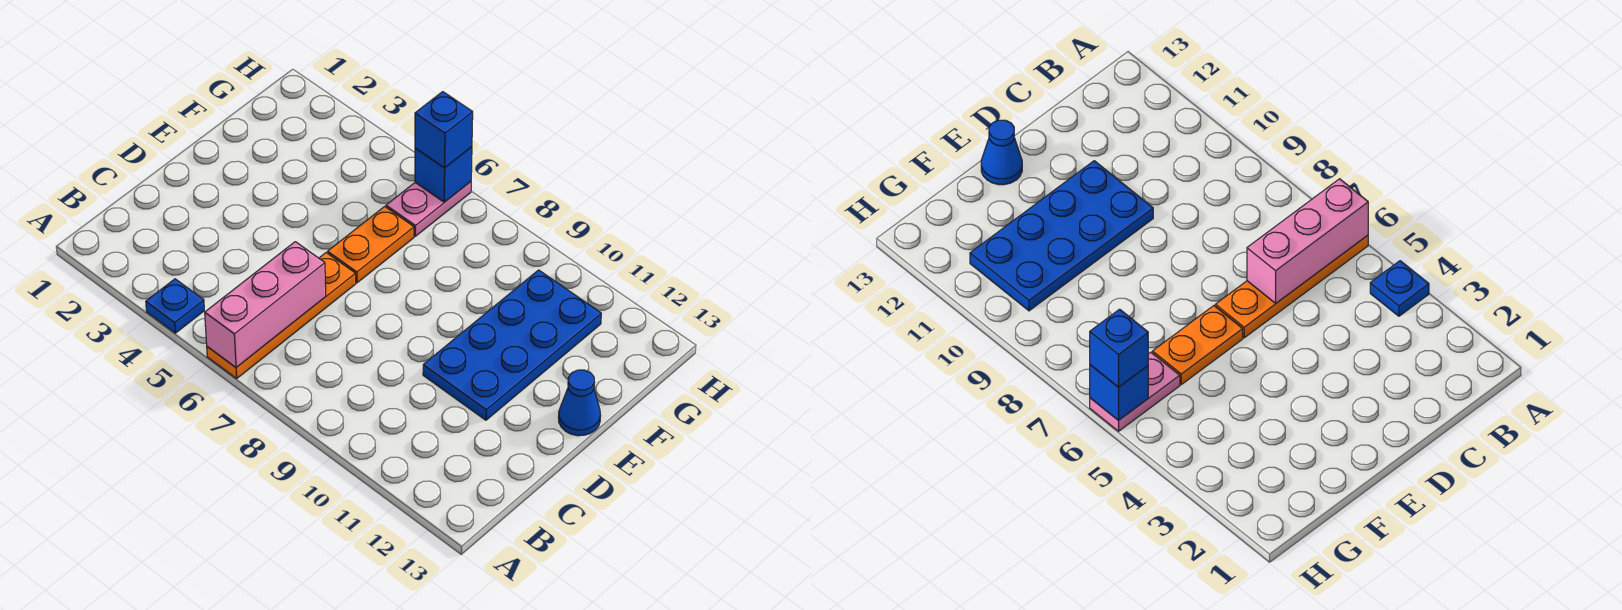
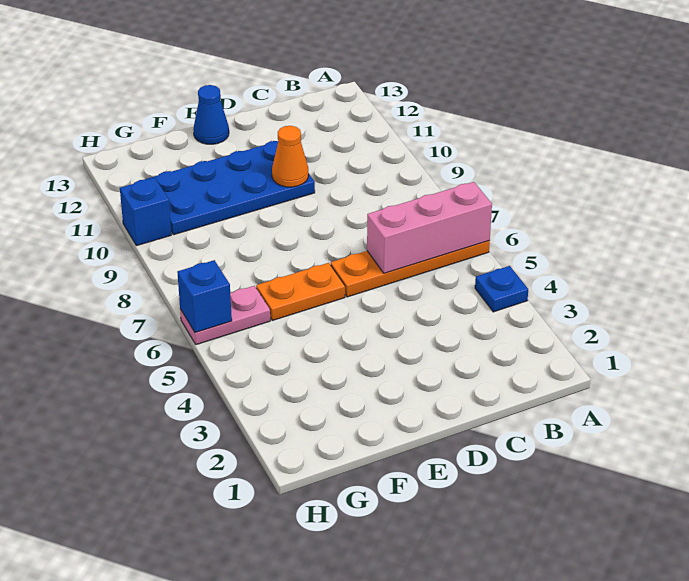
none -> orange cone D10 level 2
blue brick H6 level 3 -> blue brick H10 level 1

